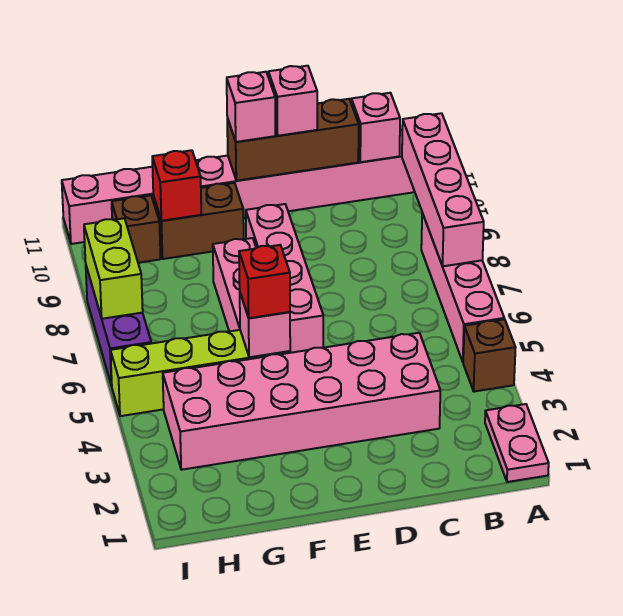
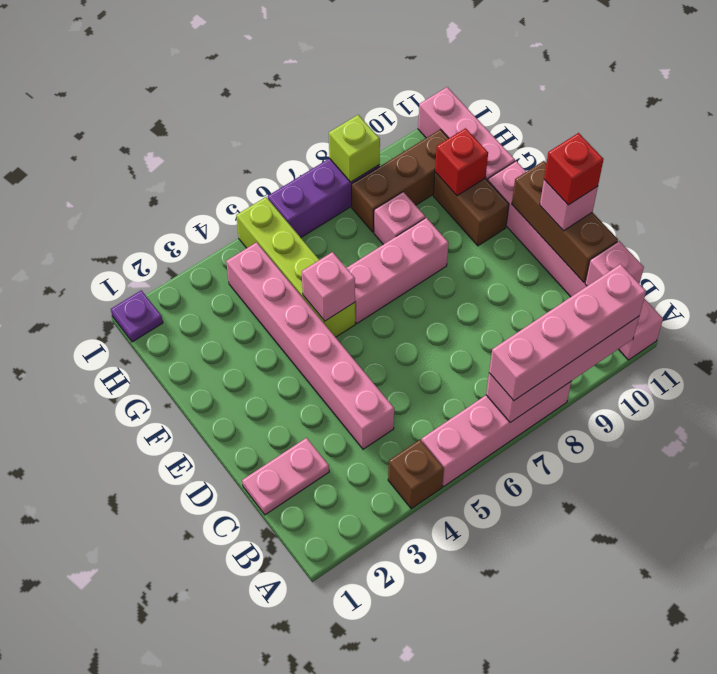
pink plate A1:A2 level 1 -> pink plate C1:C2 level 1
pink brick C3:H4 level 1 -> pink brick C4:H4 level 1
pink brick E6:E9 level 1 -> pink brick A7:A10 level 3
pink brick E11 level 3 -> pink brick G8 level 1
red brick F5 level 3 -> red brick D11 level 4
brown brick H10 level 1 -> brown brick H8:H10 level 1
none -> purple plate I1 level 1
lime brick I7:I8 level 2 -> lime brick I8 level 2

